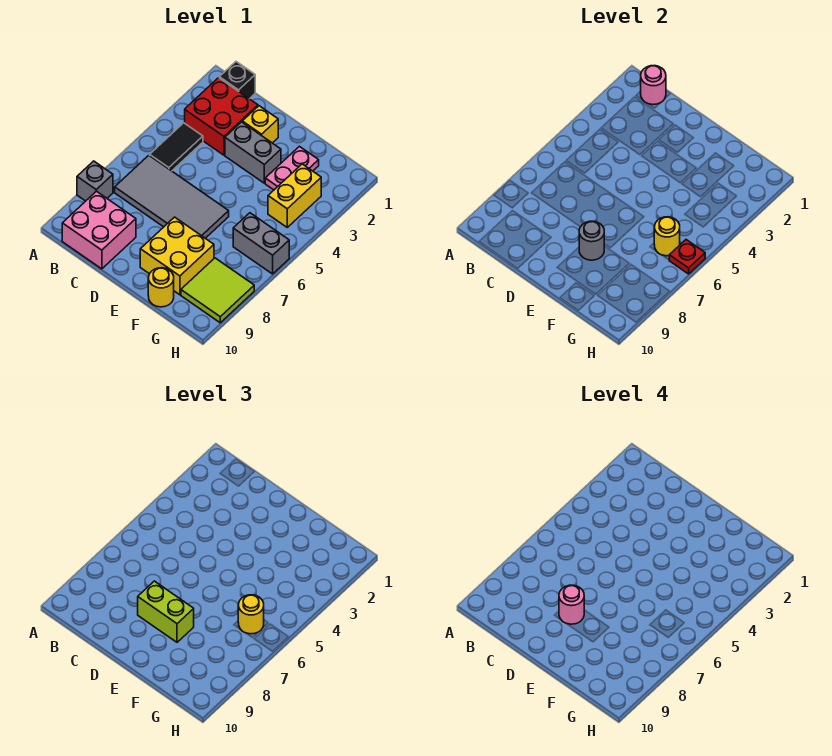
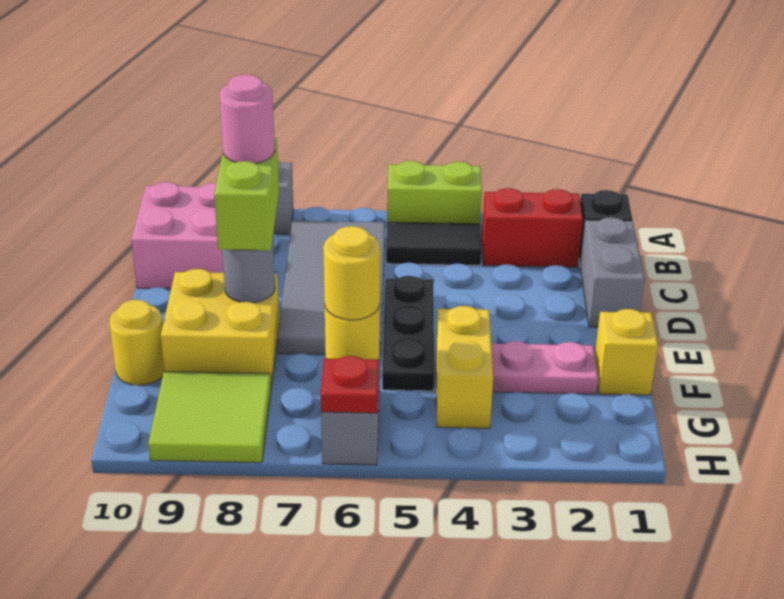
none -> lime brick A4:A5 level 1
pink round brick B1 level 2 -> none
red brick B2:C3 level 1 -> red brick B2:B3 level 1
yellow brick D2 level 1 -> yellow brick F1 level 1
grey brick D3:E3 level 1 -> grey brick C1:D1 level 1
none -> black plate D5:F5 level 1
yellow brick G3:G4 level 1 -> yellow brick F4:G4 level 1

